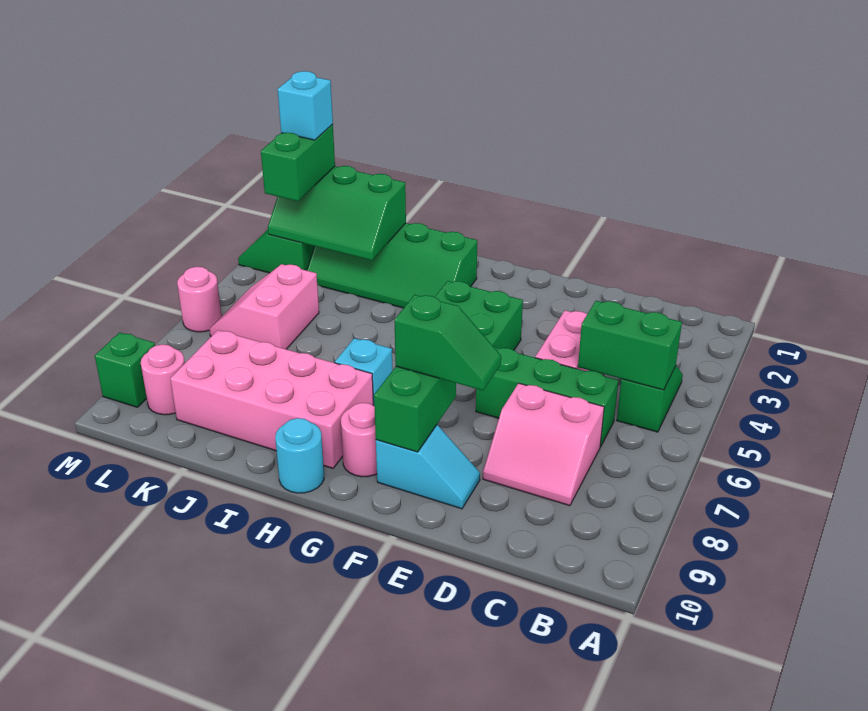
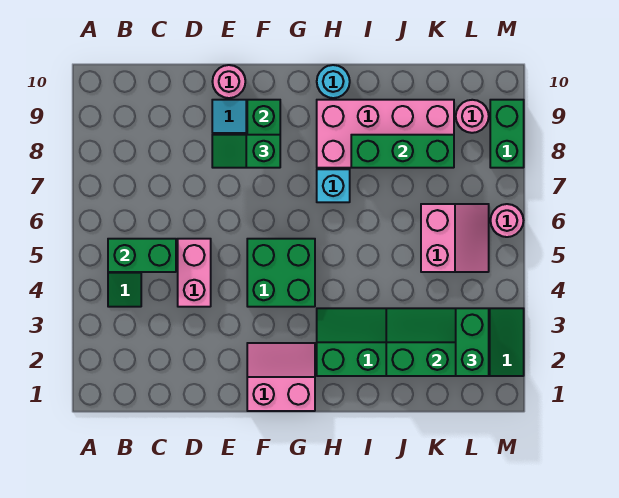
green brick C6:E6 level 1 -> green brick I8:K8 level 2
pink slope C7:D8 level 1 top 7 -> pink slope F1:G2 level 1 top 1
pink round brick G9 level 1 -> pink round brick E10 level 1
cyan brick L2 level 4 -> none
green brick M9 level 1 -> green brick M8:M9 level 1

